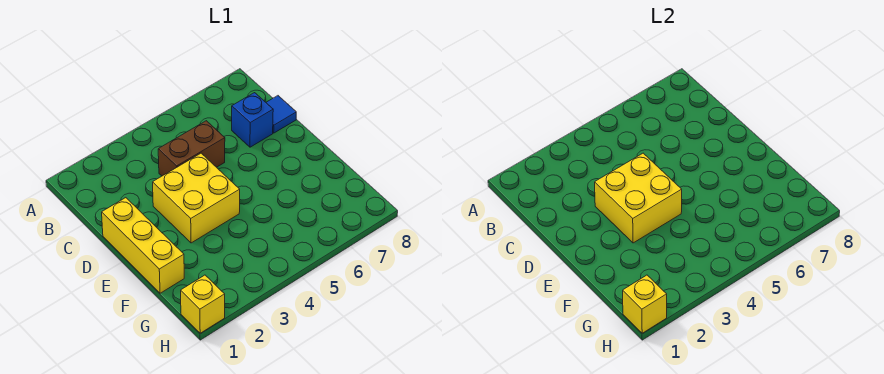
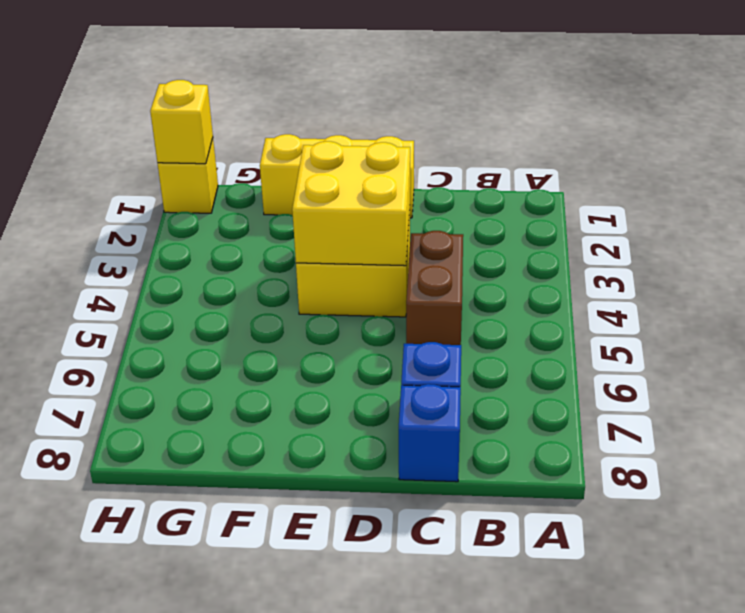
blue tile C8 level 1 -> blue brick C8 level 1

